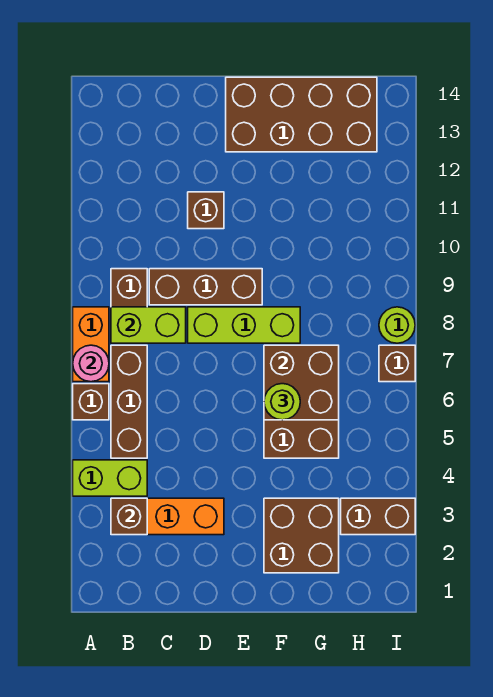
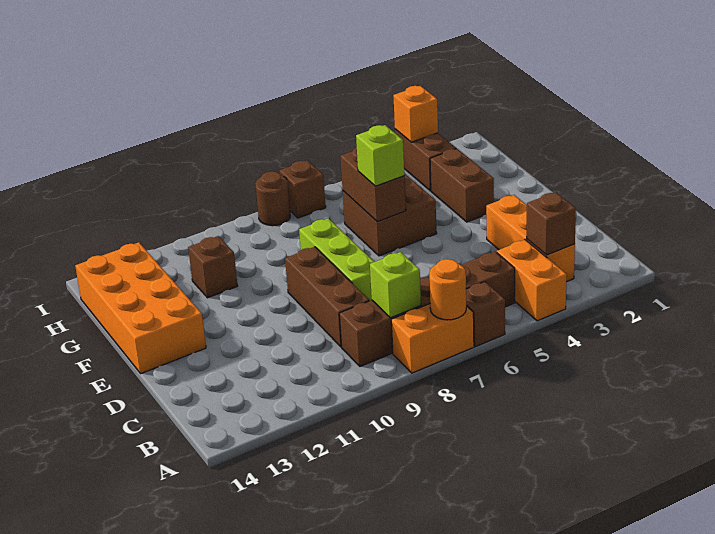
lime brick A4:B4 level 1 -> orange brick A4:B4 level 1
pink round brick A7 level 2 -> orange round brick A7 level 2
lime brick B8:C8 level 2 -> lime brick B8 level 2
brown brick D11 level 1 -> brown brick G11 level 1
brown brick E13:H14 level 1 -> orange brick E13:H14 level 1
brown brick F2:G3 level 1 -> brown brick F3:G3 level 1
brown brick F6:G7 level 2 -> brown brick F6:G6 level 2
lime round brick F6 level 3 -> lime brick F6 level 3
none -> orange brick I3 level 2
lime round brick I8 level 1 -> brown round brick I8 level 1

